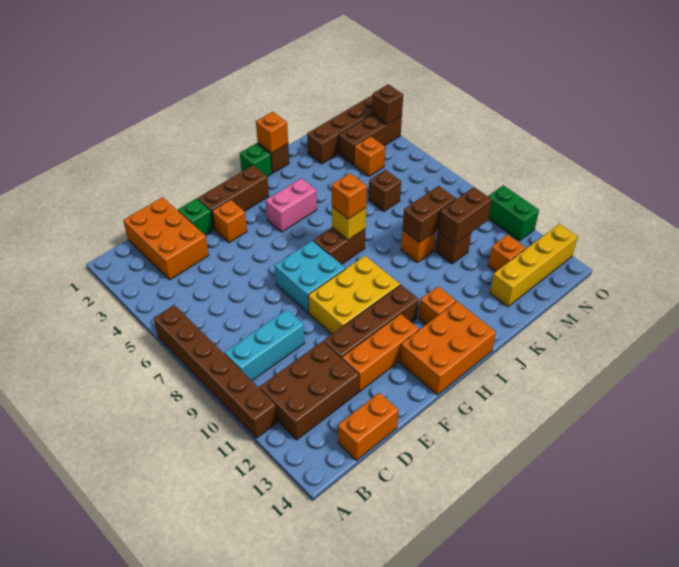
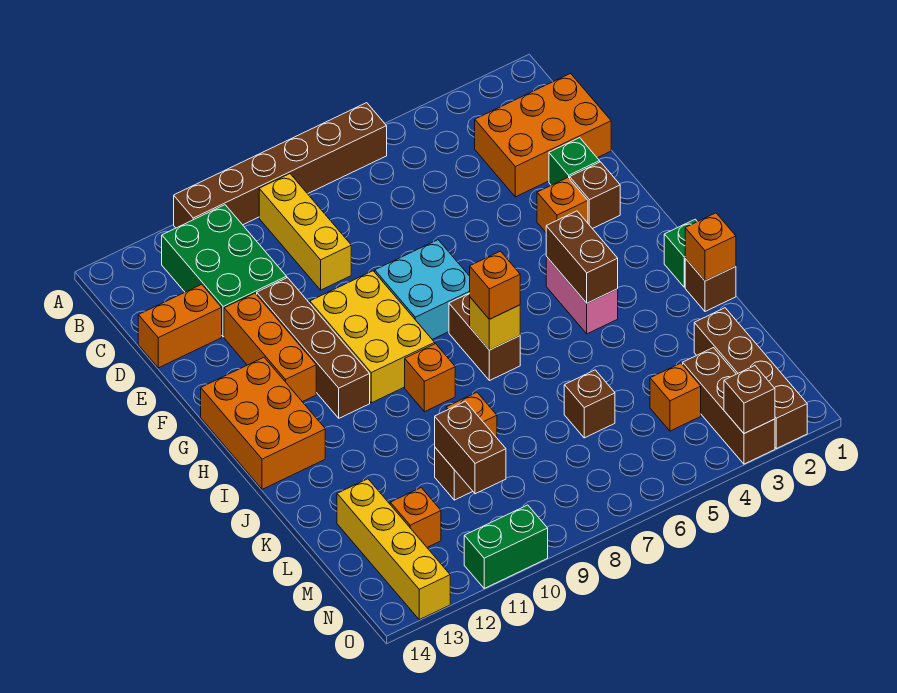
cyan brick B9:D9 level 1 -> yellow brick B9:D9 level 1
brown brick B11:D12 level 1 -> green brick B11:D12 level 1
orange brick C14:D14 level 1 -> orange brick D13:D14 level 1
brown brick F2:H2 level 1 -> brown brick F2 level 1
orange brick I12 level 1 -> orange brick I9 level 1
brown brick K9:L9 level 2 -> brown brick H4:I4 level 2

